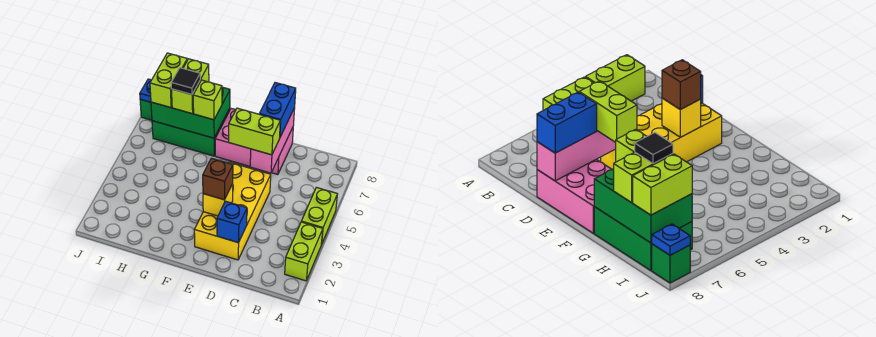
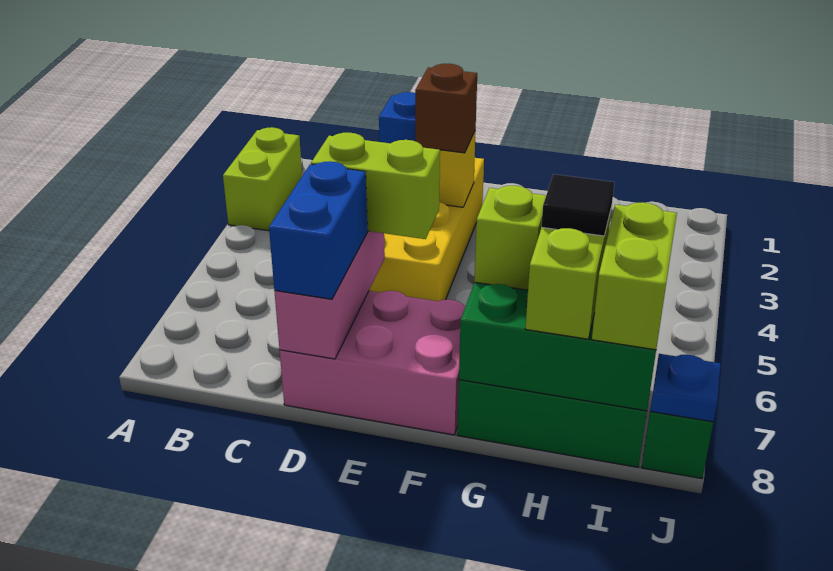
lime brick A4:A5 level 1 -> none

